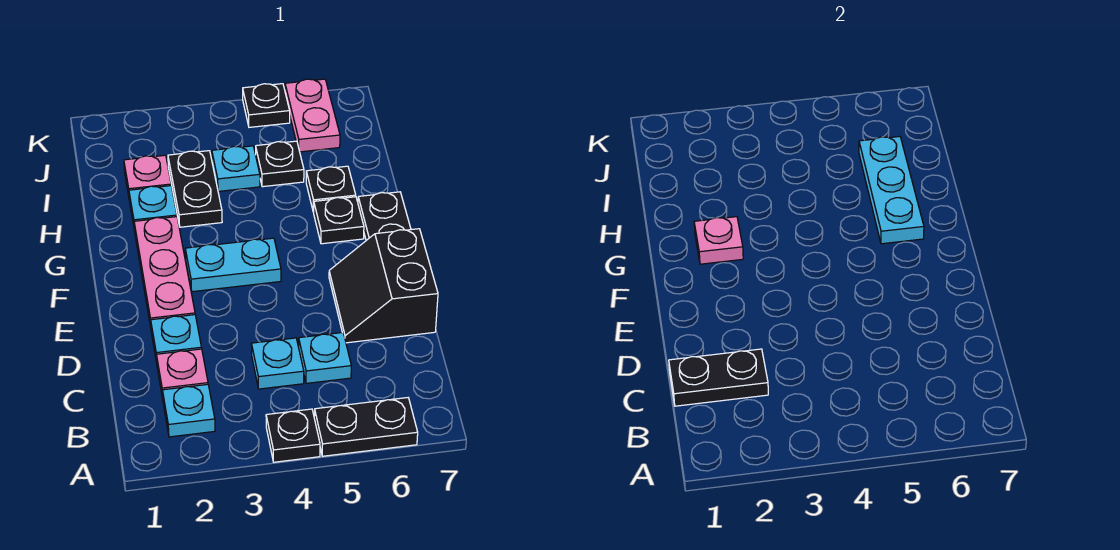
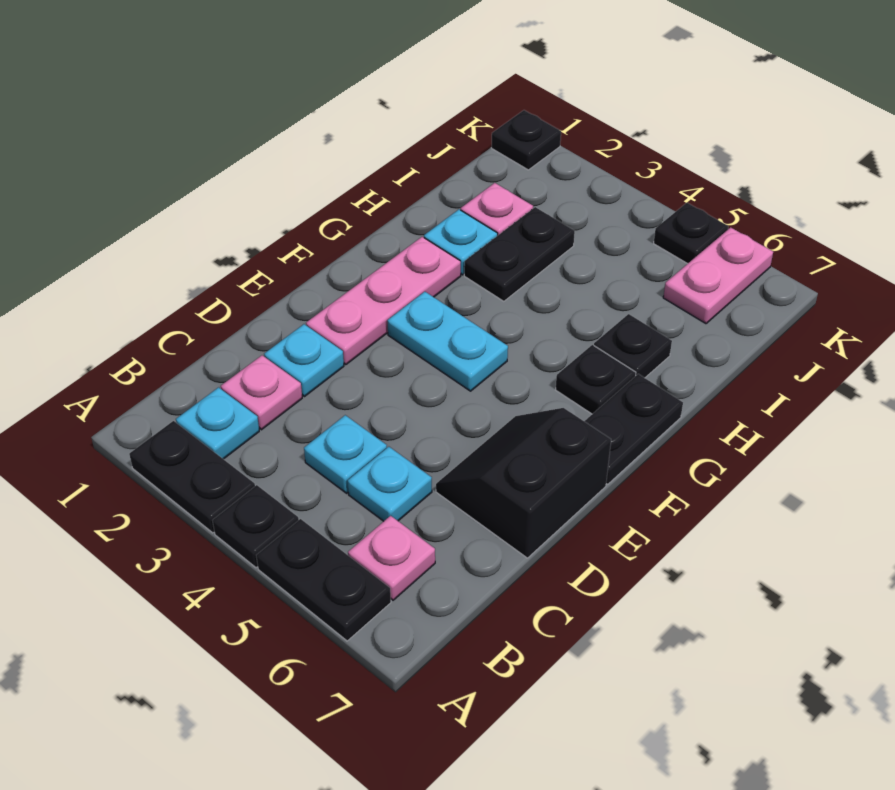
black plate C1:C2 level 2 -> black plate A2:A3 level 1
pink plate G2 level 2 -> pink plate B6 level 1
cyan plate G6:I6 level 2 -> none
cyan plate I4 level 1 -> none
black plate I5 level 1 -> black plate K1 level 1

